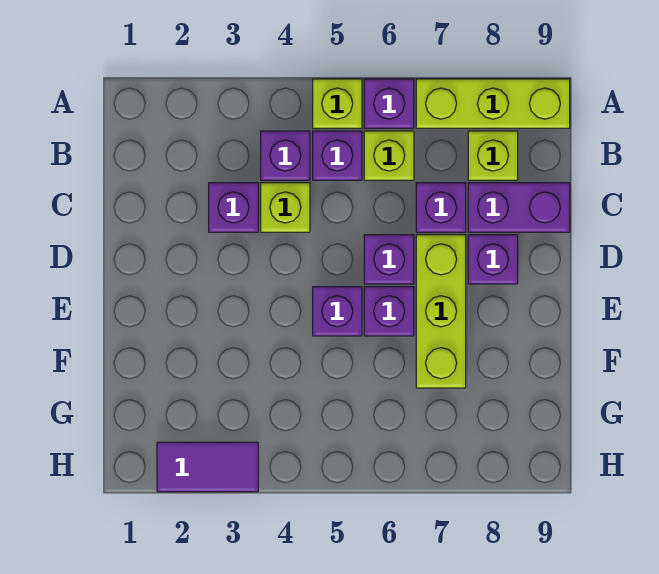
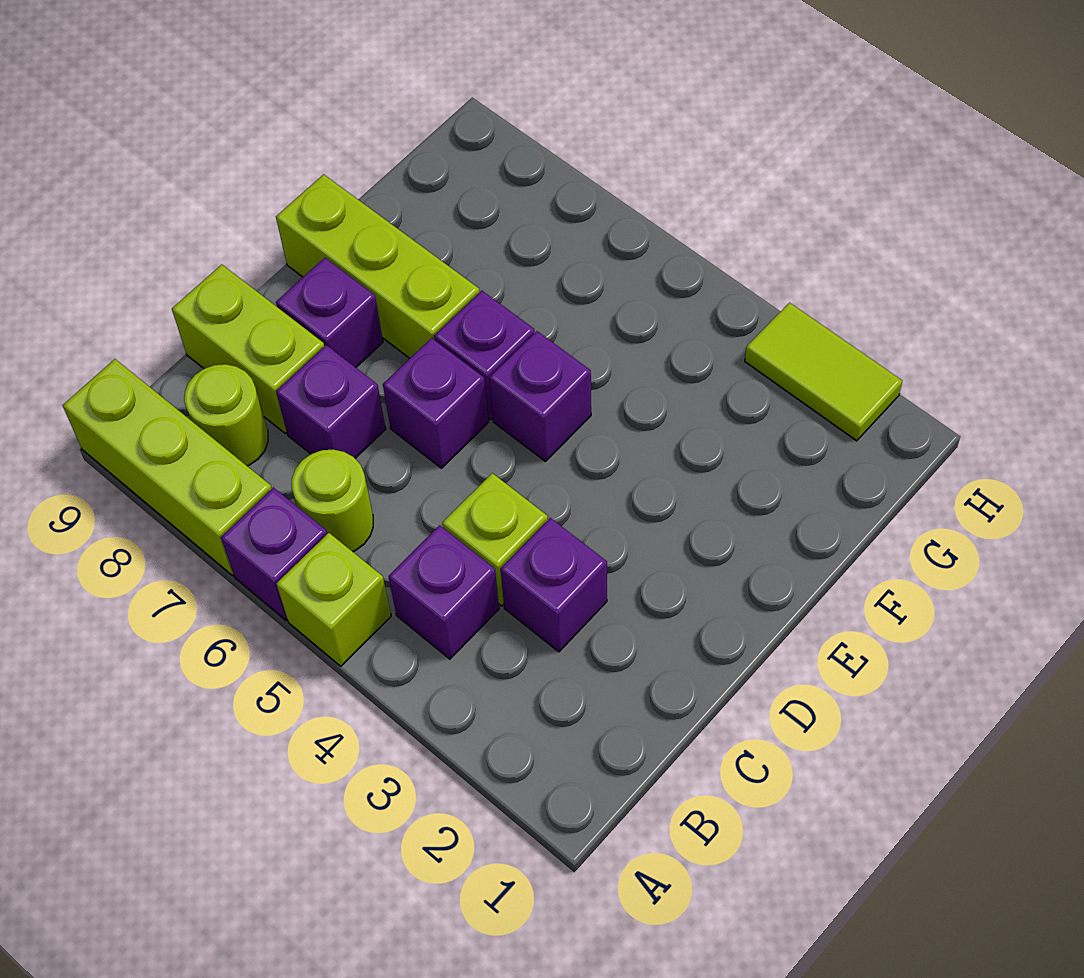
purple brick B5 level 1 -> none
lime brick B6 level 1 -> lime round brick B6 level 1
lime brick B8 level 1 -> lime round brick B8 level 1
purple brick C8:C9 level 1 -> lime brick C8:C9 level 1
lime brick D7:F7 level 1 -> lime brick E7:E9 level 1
purple tile H2:H3 level 1 -> lime tile H2:H3 level 1

